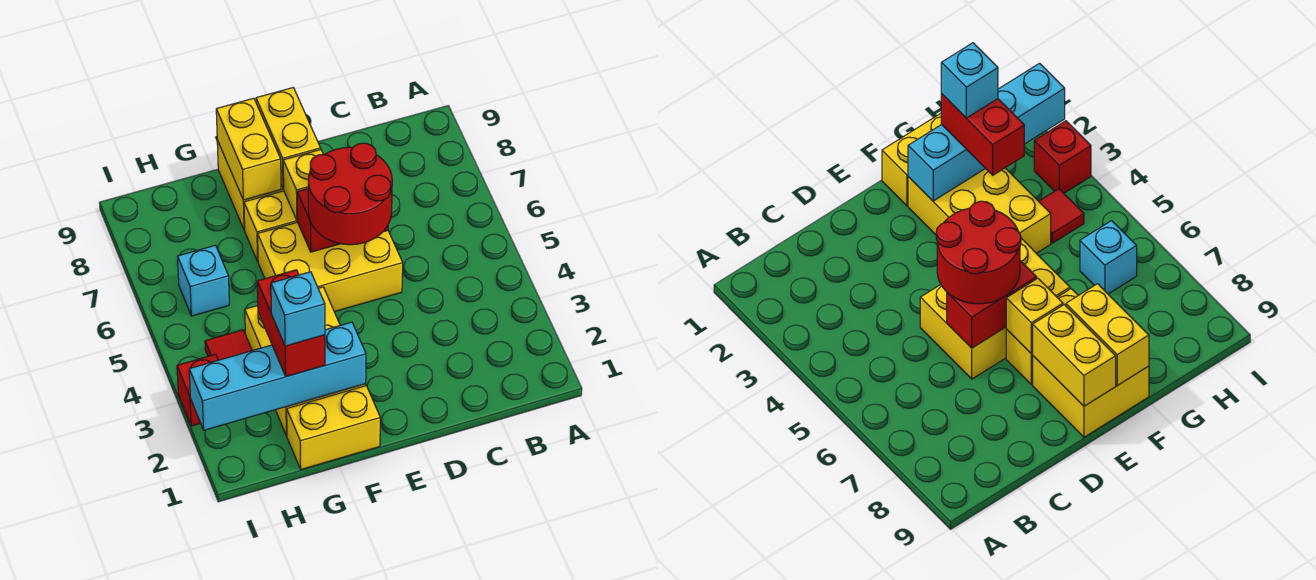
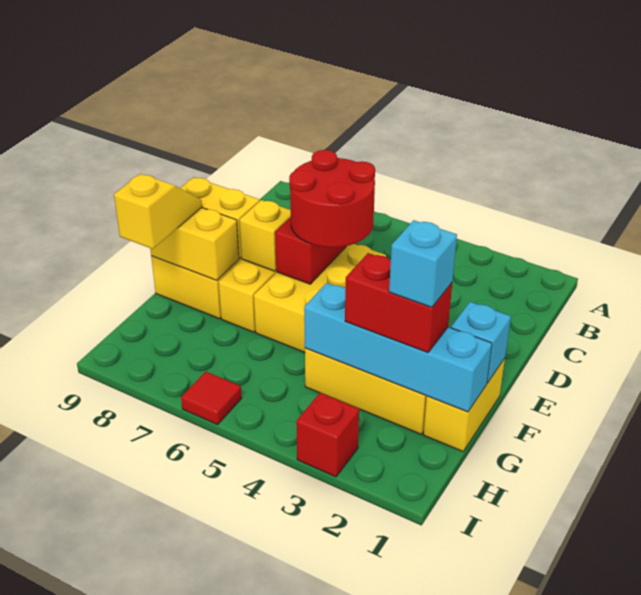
cyan brick F2:I2 level 2 -> cyan brick G1:G4 level 2
none -> yellow slope F9:G9 level 3 top G
red tile H4 level 1 -> red tile I6 level 1
cyan brick H6 level 1 -> cyan brick F1 level 2

